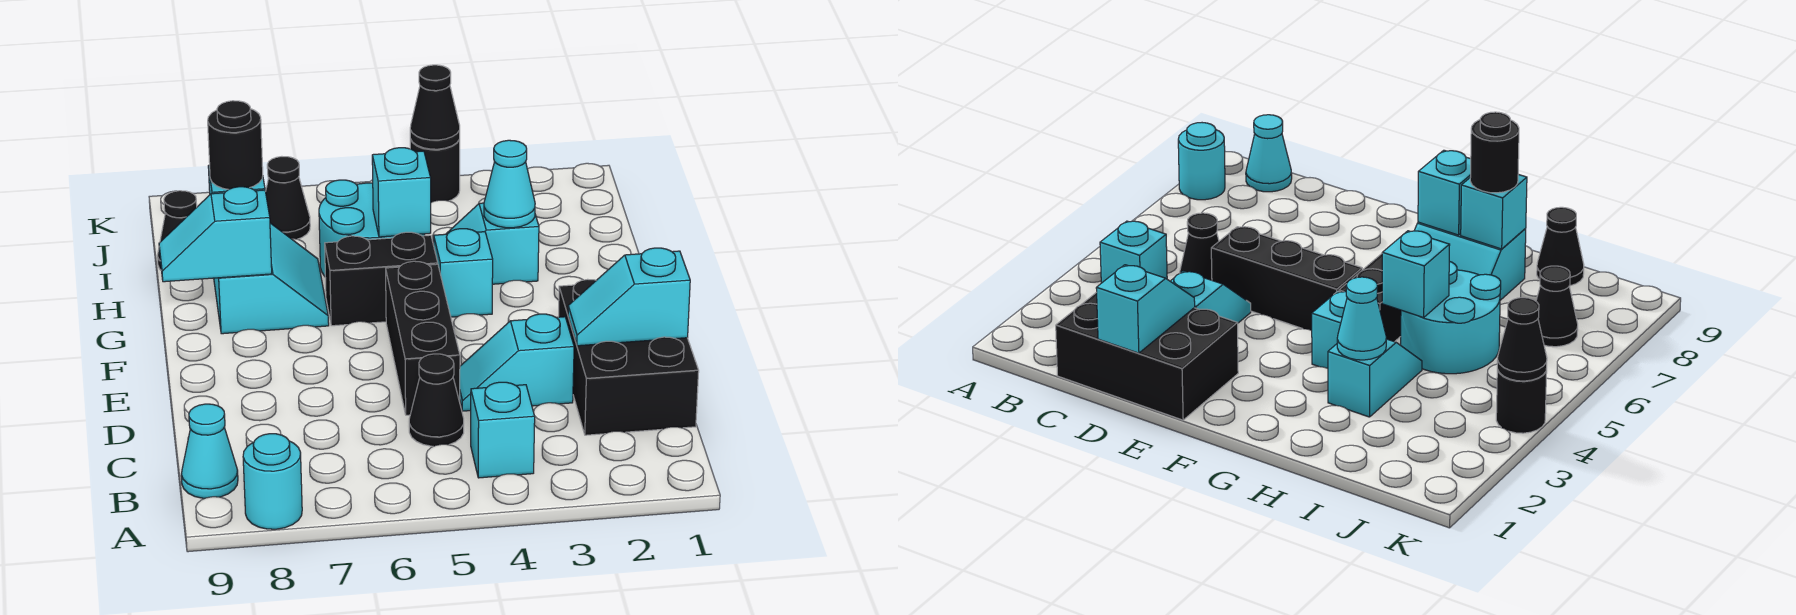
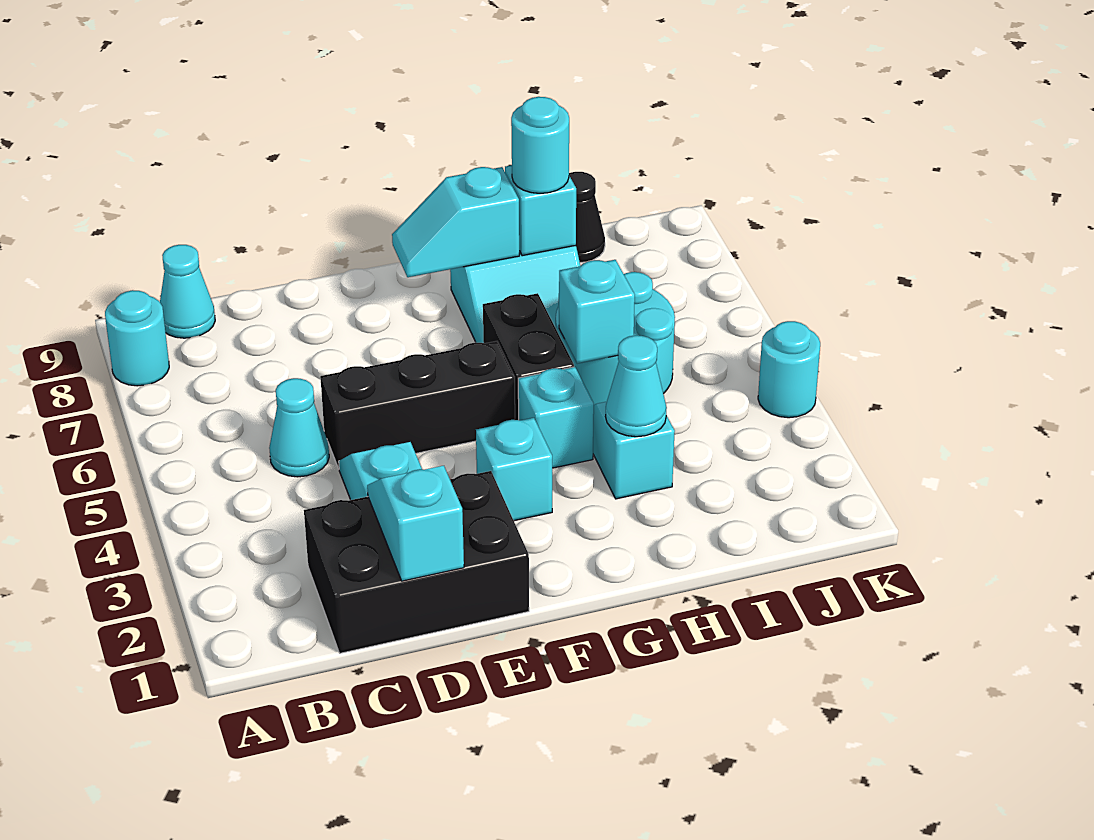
cyan brick B4 level 1 -> cyan brick F3 level 1
black cone C5 level 1 -> cyan cone C5 level 1
cyan slope G8:G9 level 2 top 8 -> cyan slope F8:G8 level 2 top G
black round brick H8 level 3 -> cyan round brick H8 level 3
black cone J7 level 1 -> none
black round brick K4 level 1 -> cyan round brick K4 level 1
black cone K4 level 2 -> none

